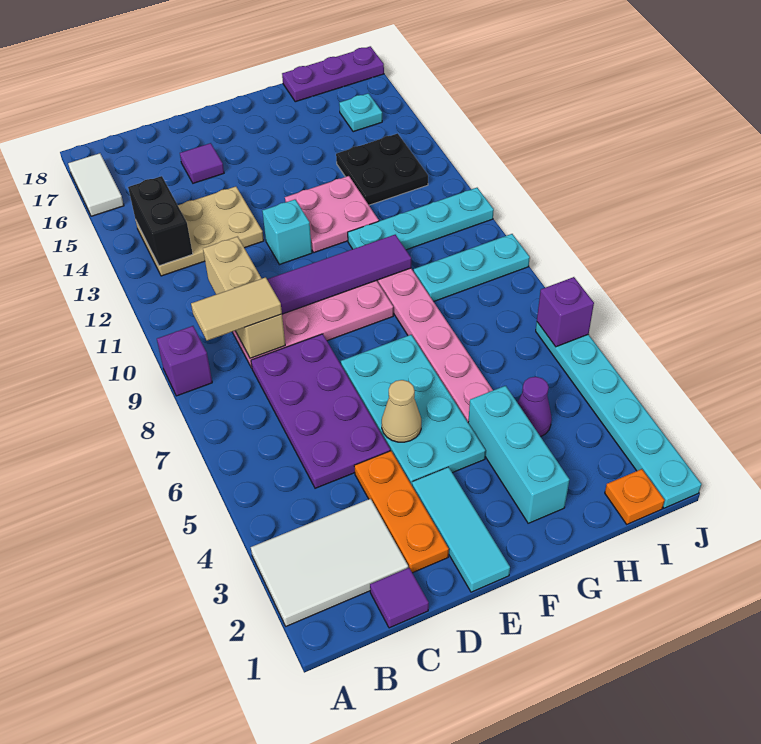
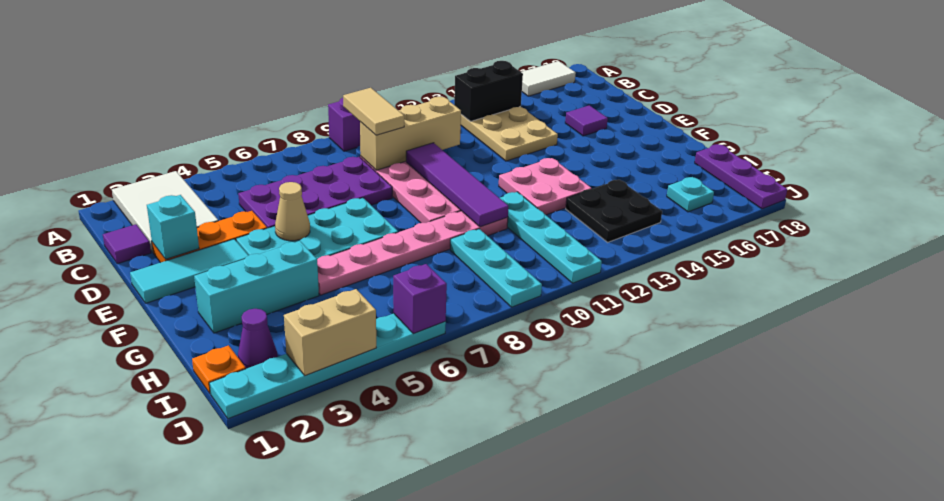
cyan brick E12 level 1 -> cyan brick D2 level 2
purple cone H4 level 1 -> purple cone I2 level 1
none -> tan brick J3:J4 level 2

